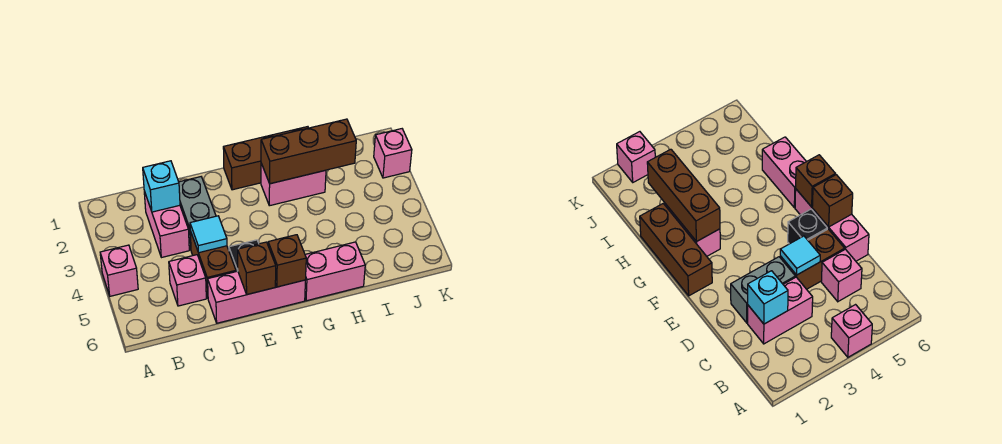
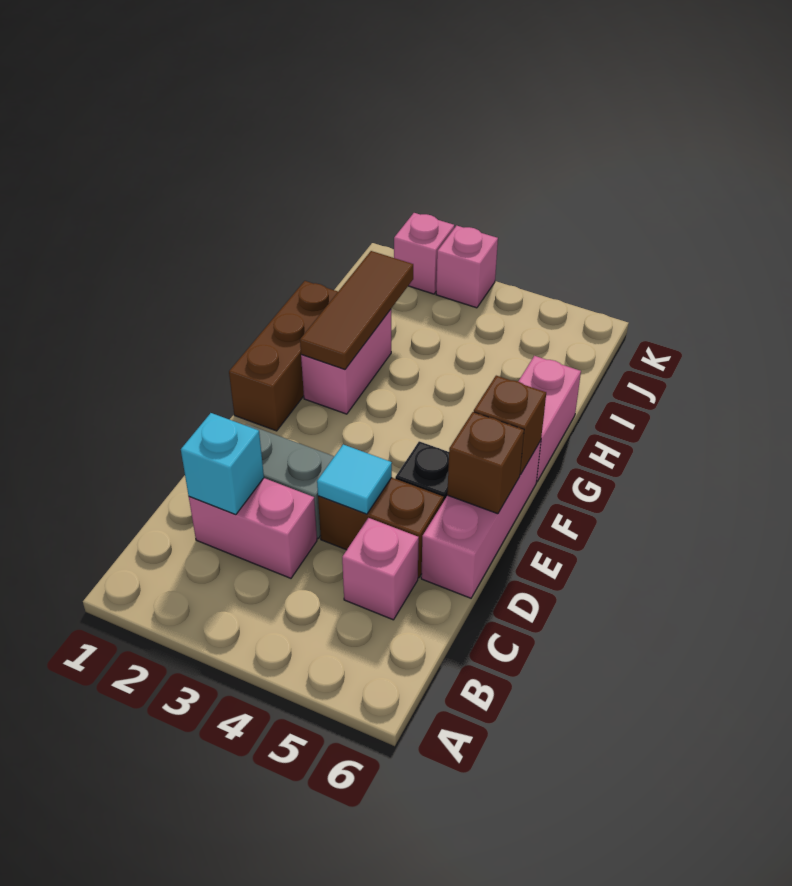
pink brick A4 level 1 -> pink brick K3 level 1
brown brick G2:I2 level 2 -> brown tile G2:I2 level 2

